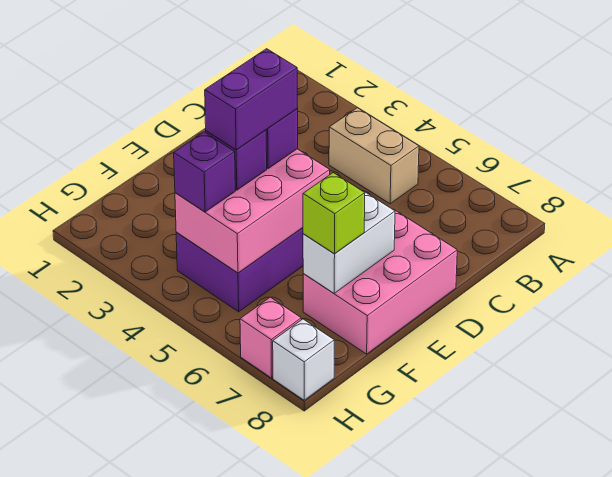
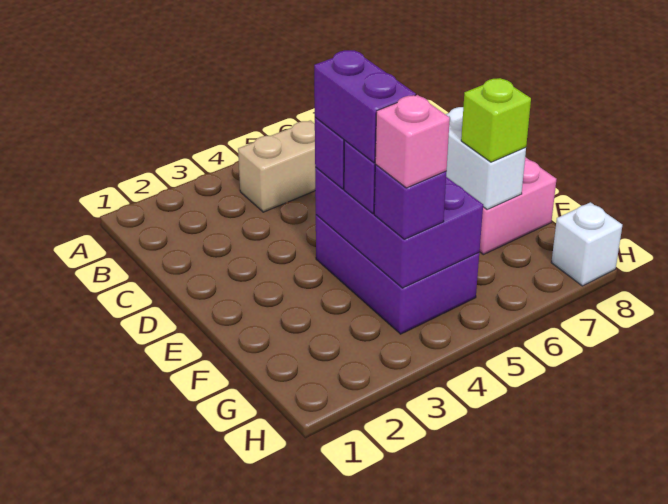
pink brick E4:G5 level 2 -> purple brick E4:G5 level 2
pink brick H7 level 1 -> pink brick G4 level 4

